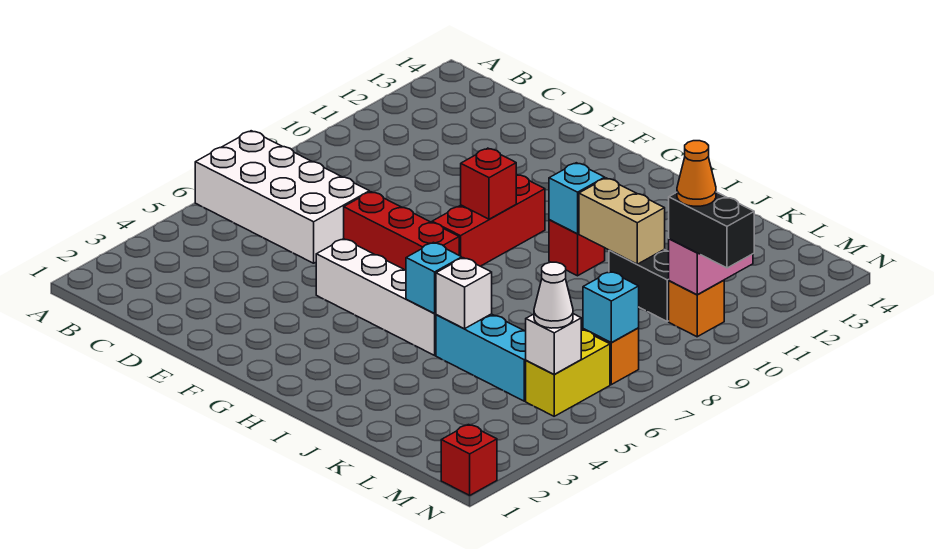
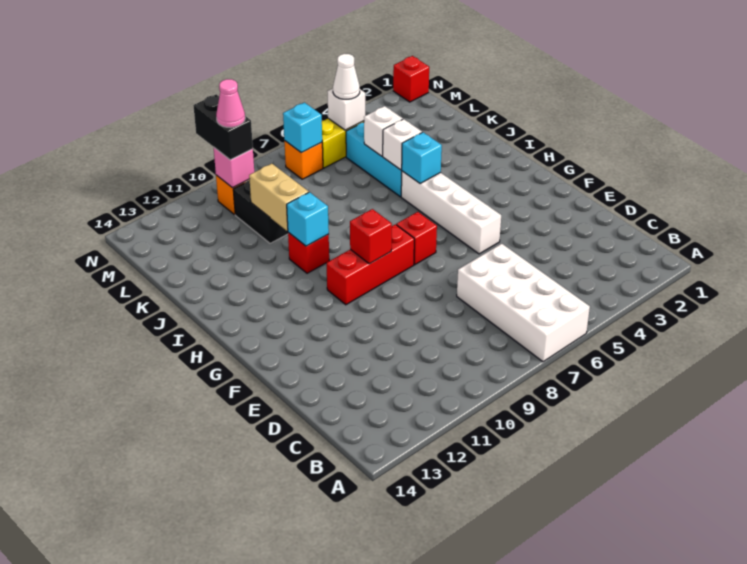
red brick E7:G7 level 1 -> red brick G7 level 1
none -> white brick K5 level 2
pink brick M10:M11 level 2 -> pink brick M10 level 2
orange cone M10 level 4 -> pink cone M10 level 4

